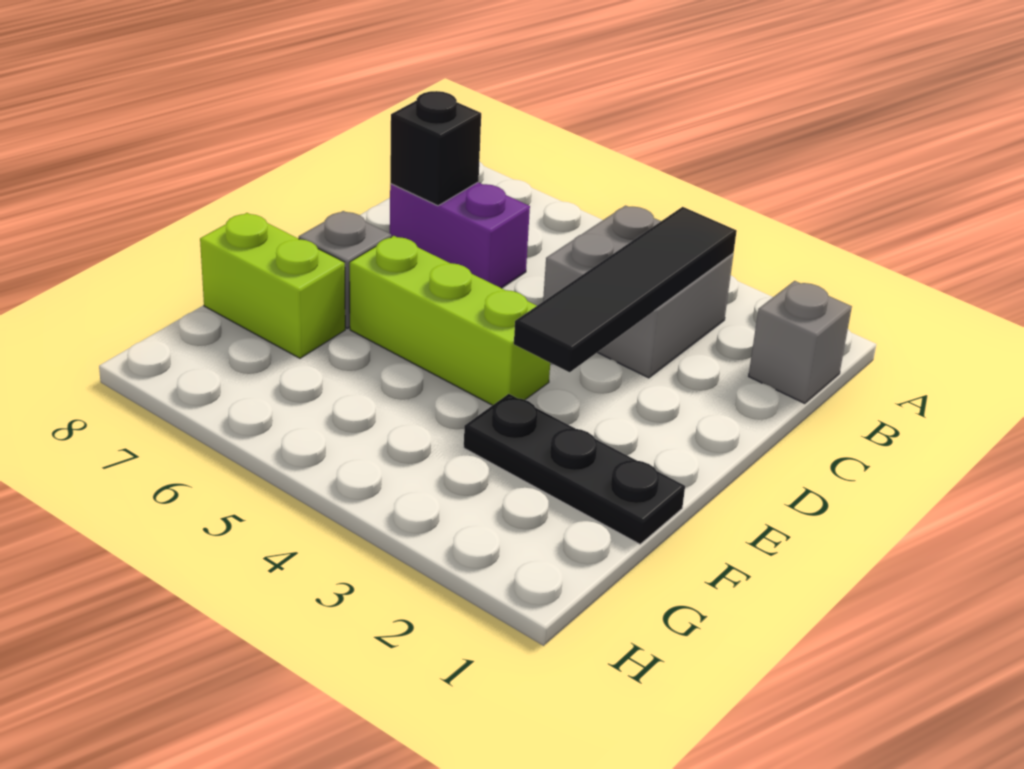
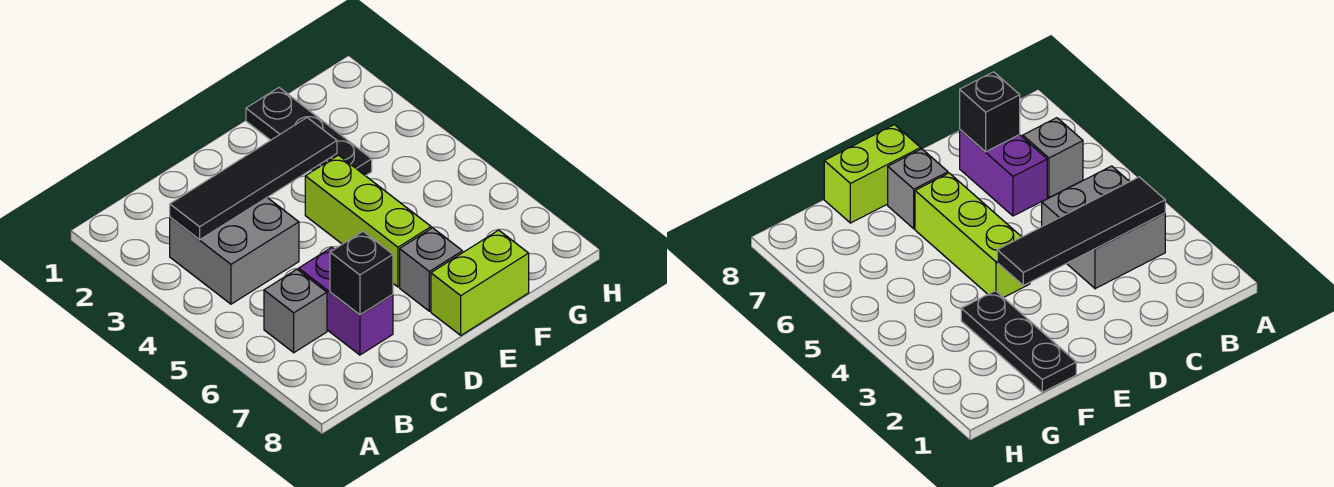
grey brick B1 level 1 -> grey brick B6 level 1
lime brick F7:F8 level 1 -> lime brick E8:F8 level 1

